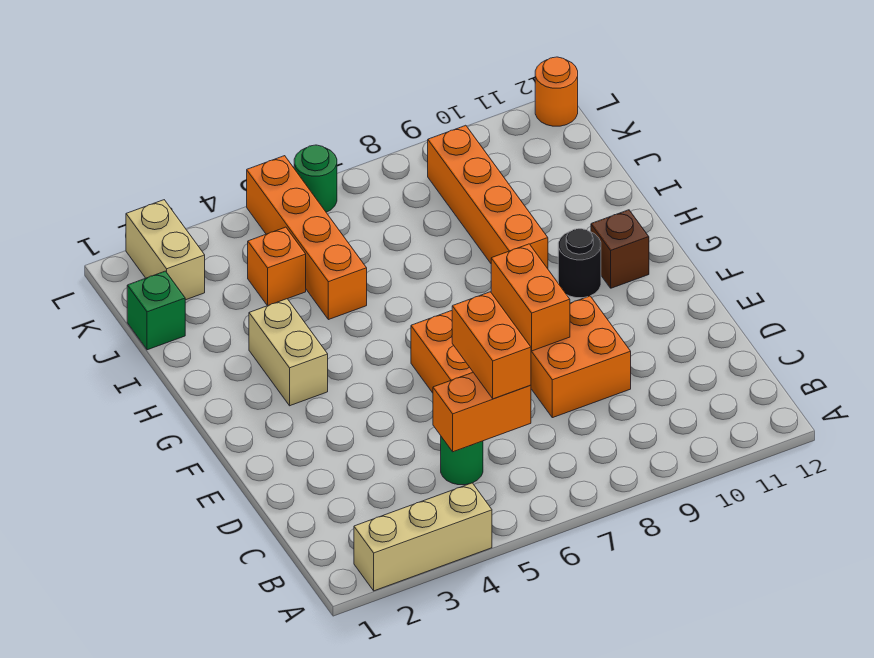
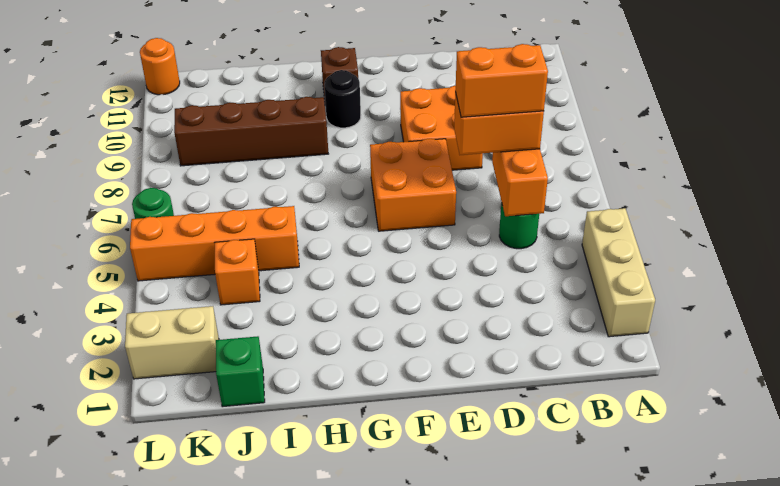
orange brick E8:F8 level 2 -> orange brick C6:D6 level 4
tan brick G3:H3 level 1 -> none
orange brick H9:K9 level 1 -> brown brick H9:K9 level 1

